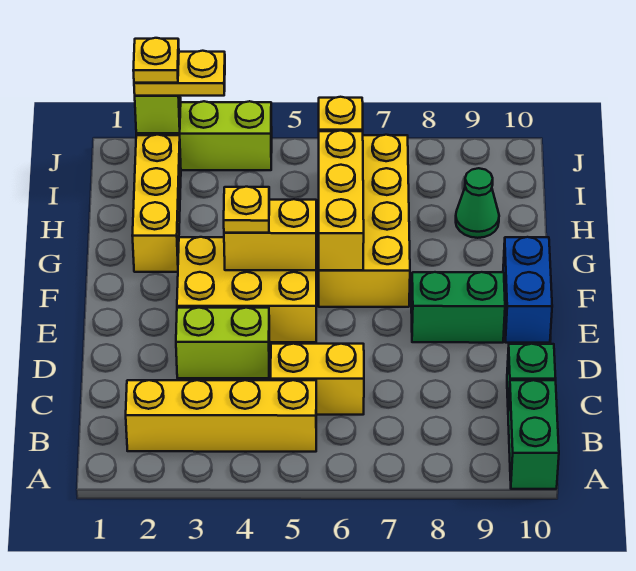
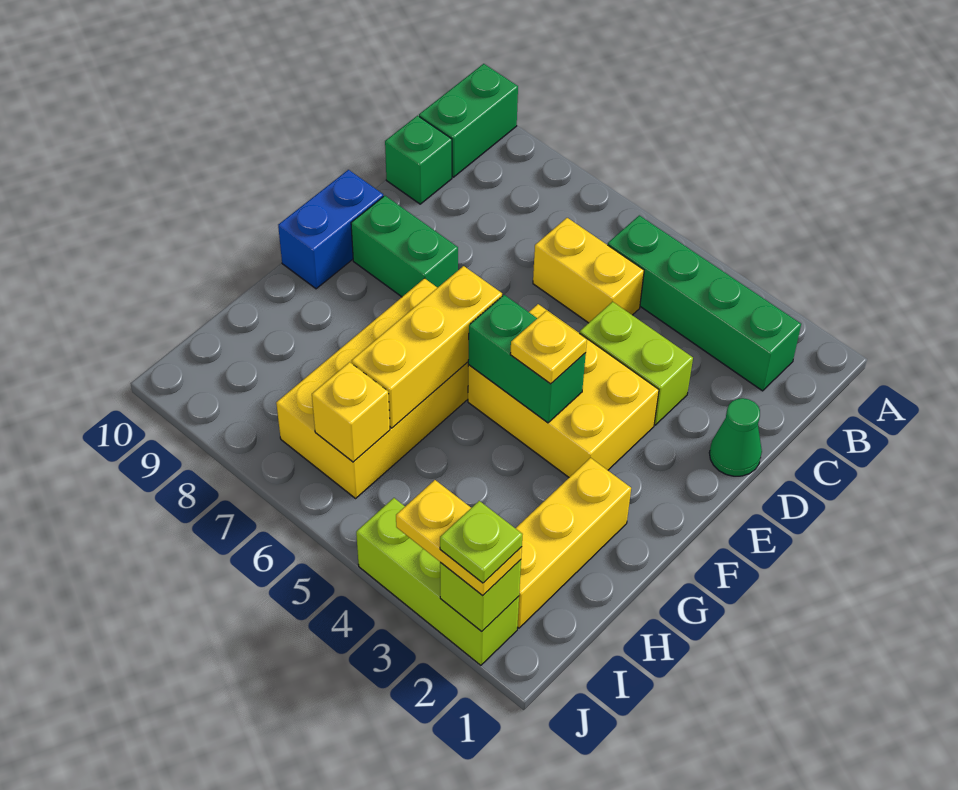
yellow brick B2:B5 level 1 -> green brick B2:B5 level 1
yellow brick F4:F5 level 2 -> green brick F4:F5 level 2
green cone H9 level 1 -> green cone D1 level 1
yellow plate J2 level 4 -> lime plate J2 level 4

